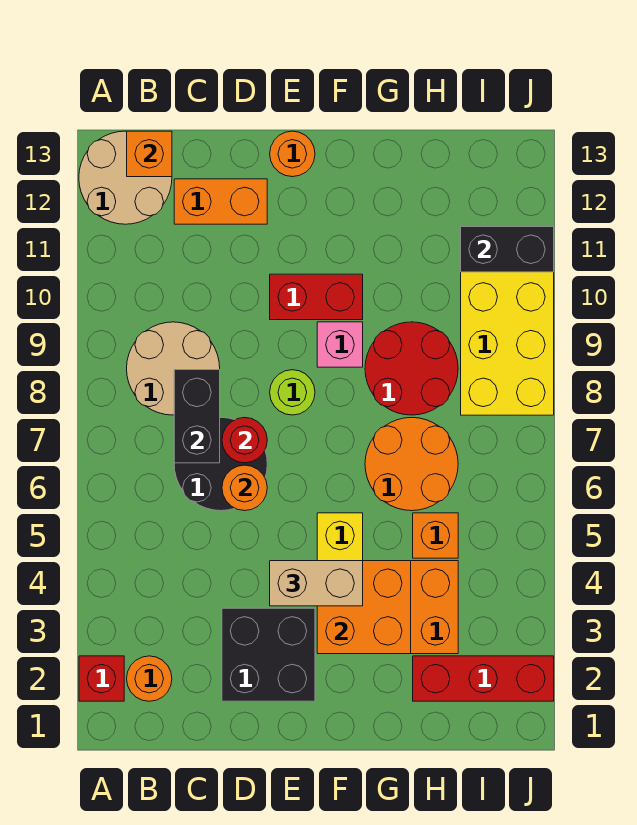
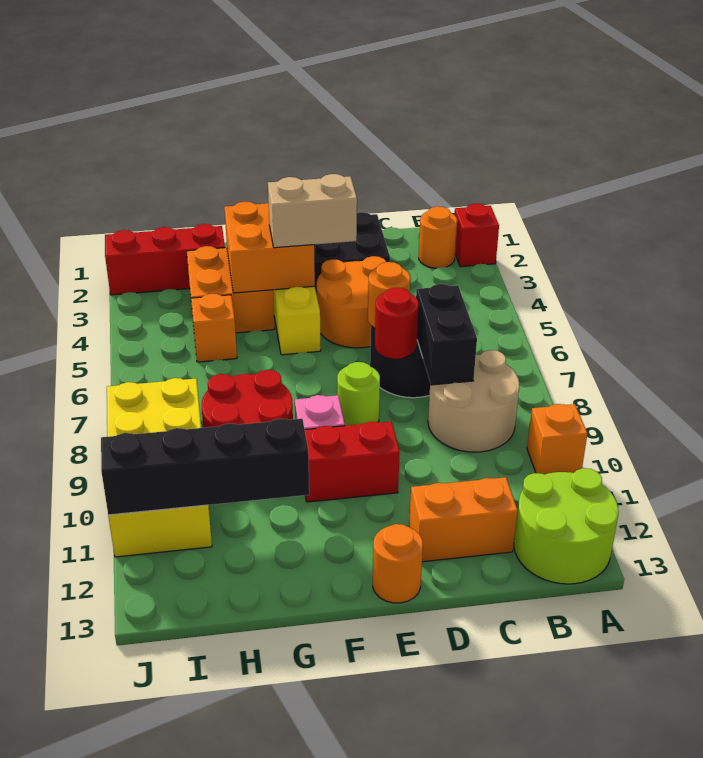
tan round brick A12:B13 level 1 -> lime round brick A12:B13 level 1
orange brick B13 level 2 -> orange brick A10 level 1
orange round brick G6:H7 level 1 -> orange round brick D4:E5 level 1
black brick I11:J11 level 2 -> black brick G11:J11 level 2

